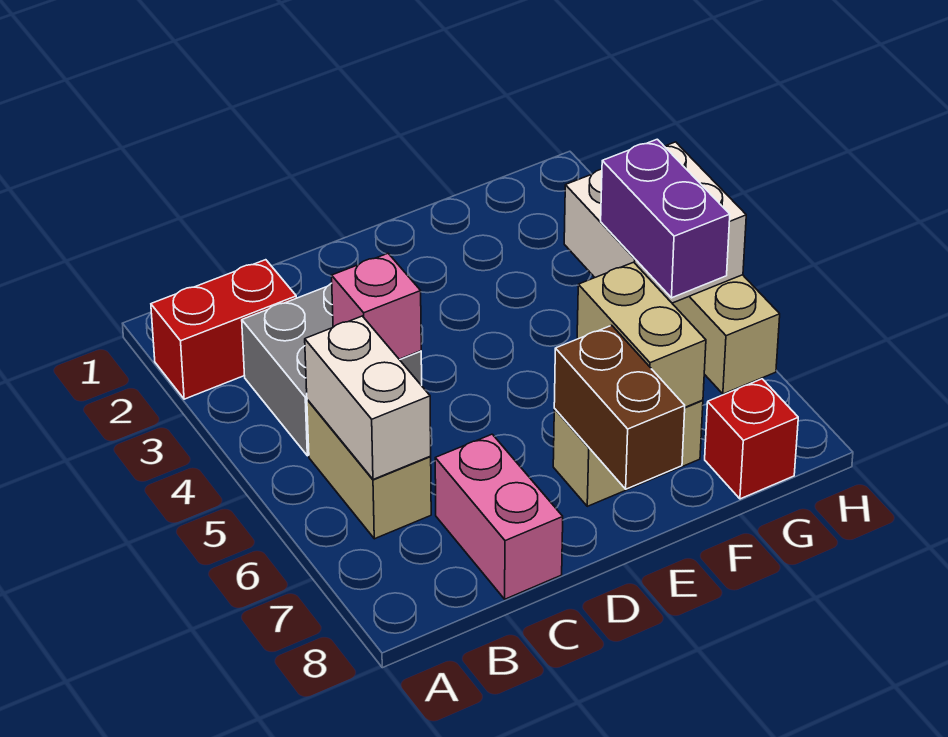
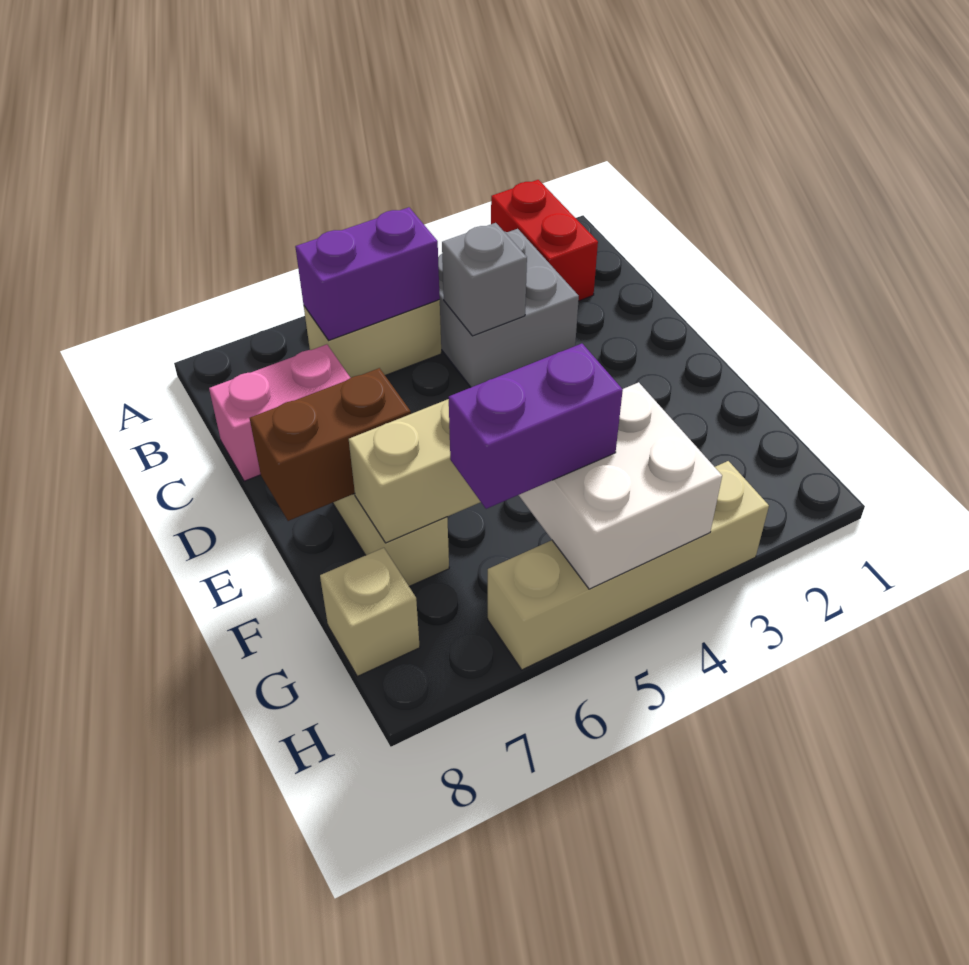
white brick B5:B6 level 2 -> purple brick B5:B6 level 2
pink brick C4 level 2 -> grey brick C4 level 2
red brick G8 level 1 -> tan brick G8 level 1

